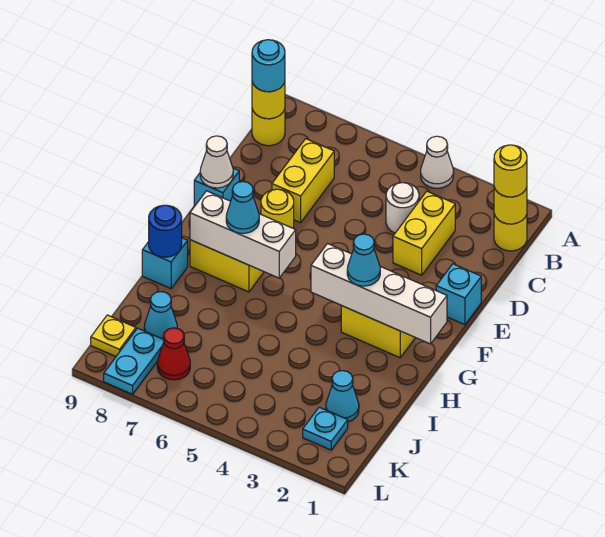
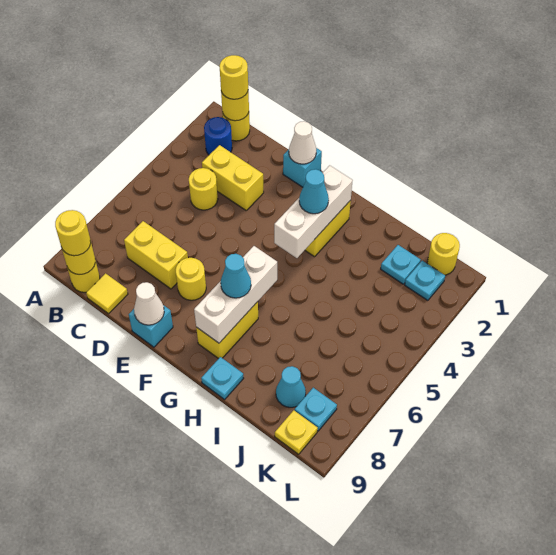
white cone A4 level 1 -> white cone E1 level 2
cyan round brick B9 level 3 -> yellow round brick B9 level 3
white round brick C4 level 1 -> yellow round brick C4 level 1
none -> yellow tile C9 level 1
white brick G1:G4 level 2 -> white brick G2:G4 level 2
cyan brick H9 level 1 -> cyan plate H9 level 1
blue round brick H9 level 2 -> blue round brick B2 level 1
cyan cone J2 level 1 -> cyan plate J2 level 1
none -> yellow round brick K1 level 1
red cone K7 level 1 -> none
cyan plate K8:L8 level 1 -> cyan plate K8 level 1

